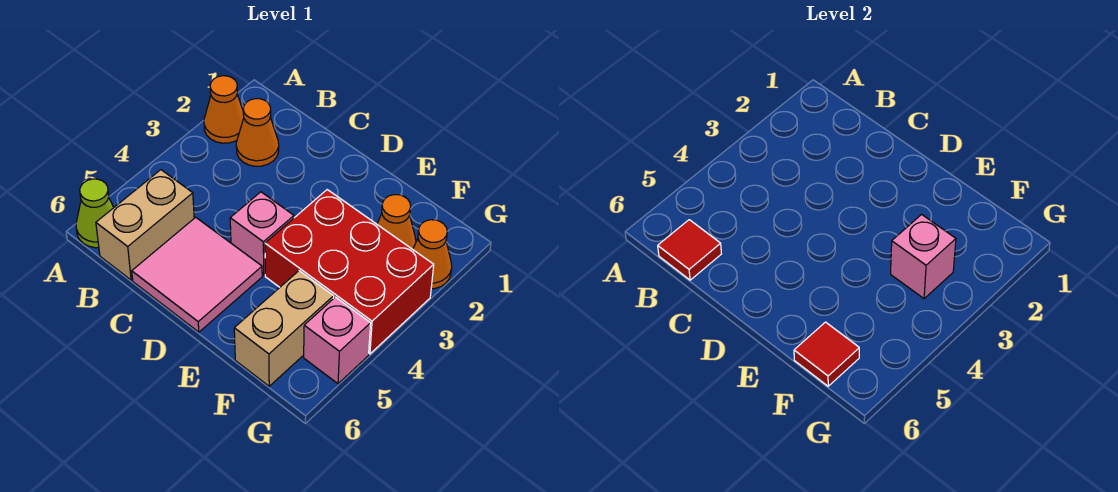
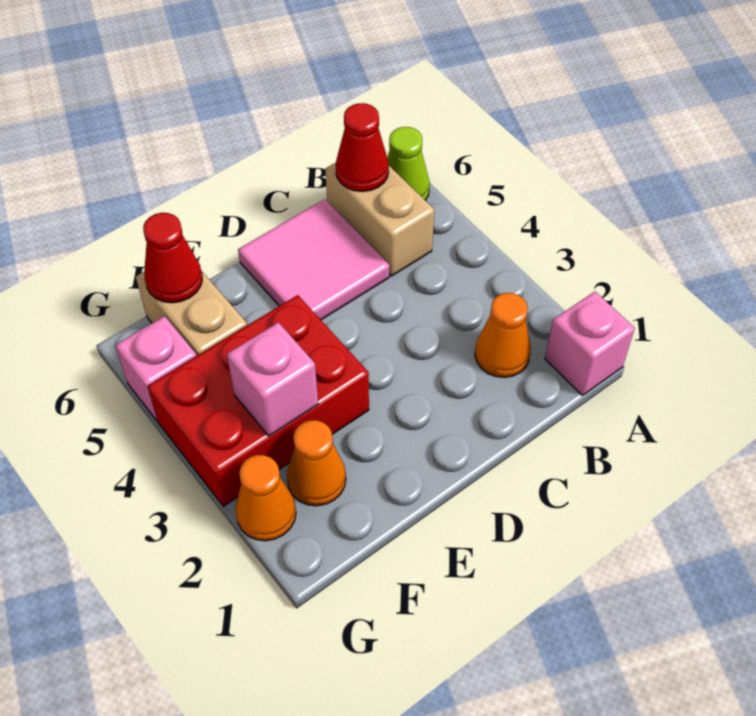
orange cone A2 level 1 -> none
red tile B6 level 2 -> red cone B6 level 2
pink brick D4 level 1 -> pink brick A1 level 1
red tile F6 level 2 -> red cone F6 level 2

